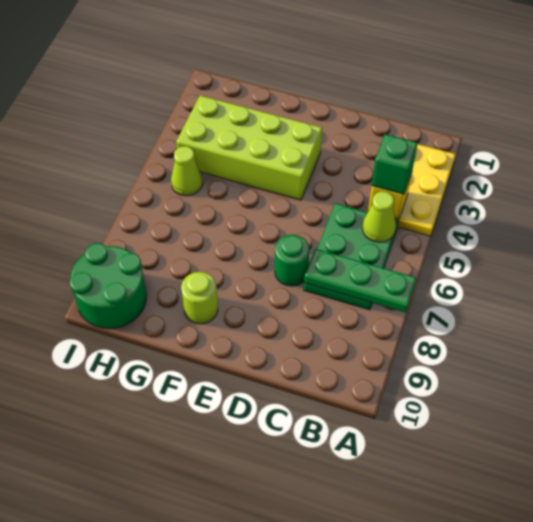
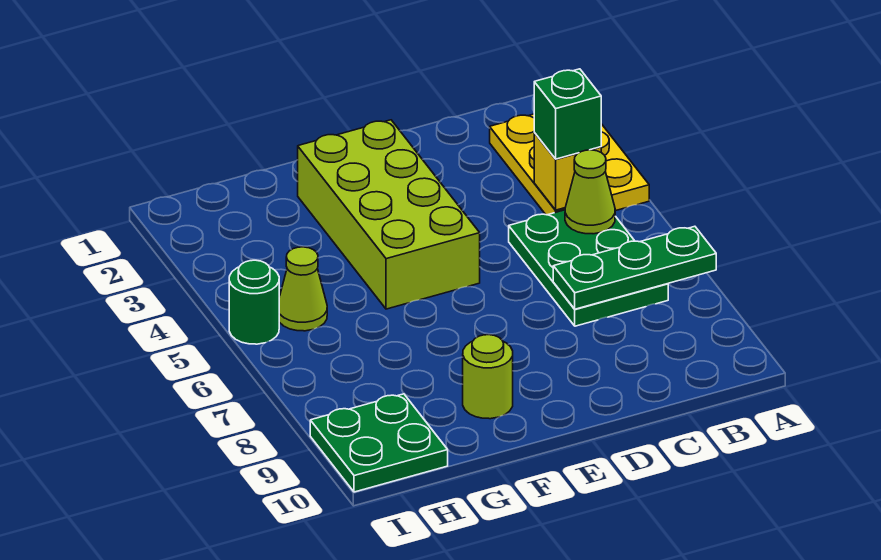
green round brick D7 level 1 -> green round brick I5 level 1
lime brick E3:H4 level 1 -> lime brick E2:F5 level 1
green round brick H9:I10 level 1 -> green plate H9:I10 level 1

